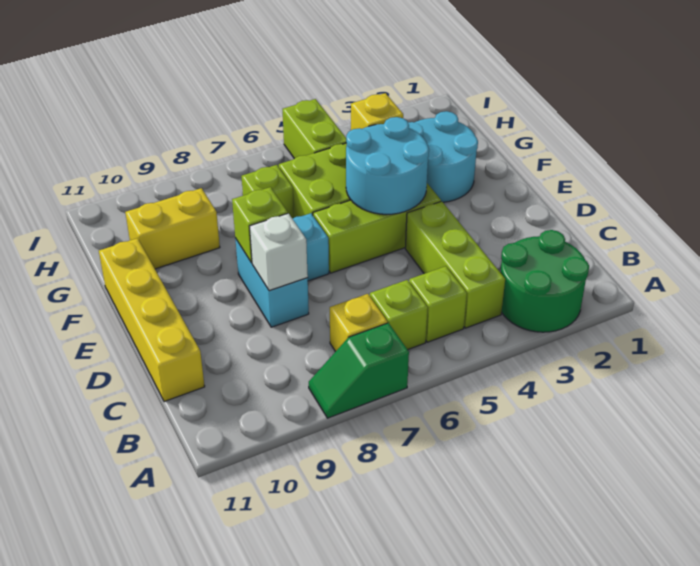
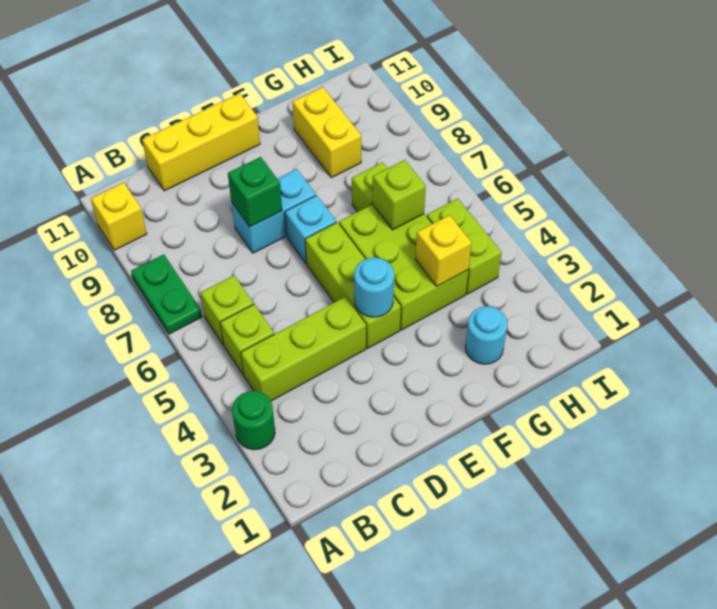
green round brick A2:B3 level 1 -> green round brick A3 level 1
green slope A7:A8 level 1 top 7 -> green plate A7:A8 level 1
yellow brick B7 level 1 -> yellow brick A10 level 1
yellow brick C11:F11 level 1 -> yellow brick C11:E11 level 1
white brick D8 level 2 -> green brick D8 level 2
cyan round brick E4:F5 level 2 -> cyan round brick E4 level 2
lime brick E8 level 2 -> lime brick G6 level 2
cyan round brick F2:G3 level 1 -> cyan round brick G2 level 1
lime brick H5:I5 level 1 -> lime brick H4:H5 level 1

